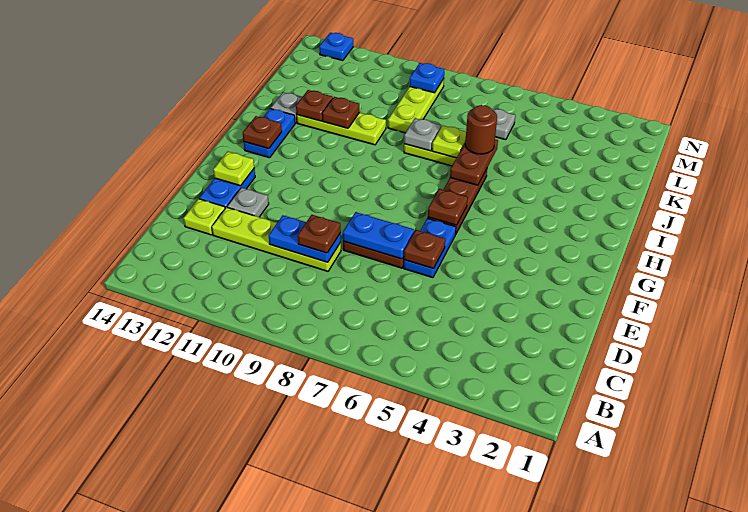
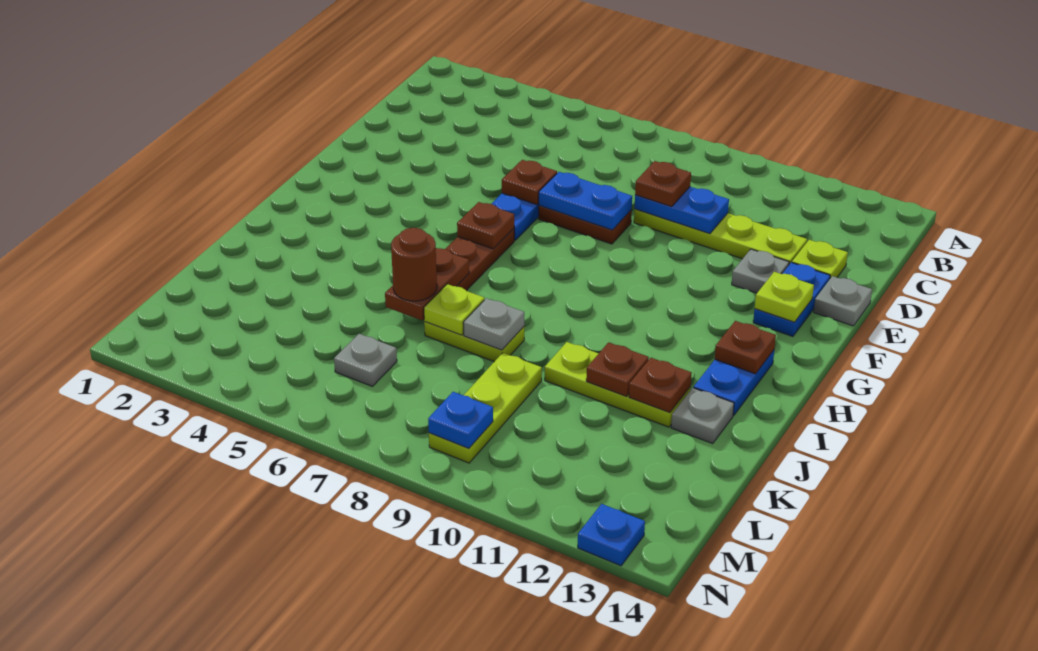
none -> grey plate E14 level 1

